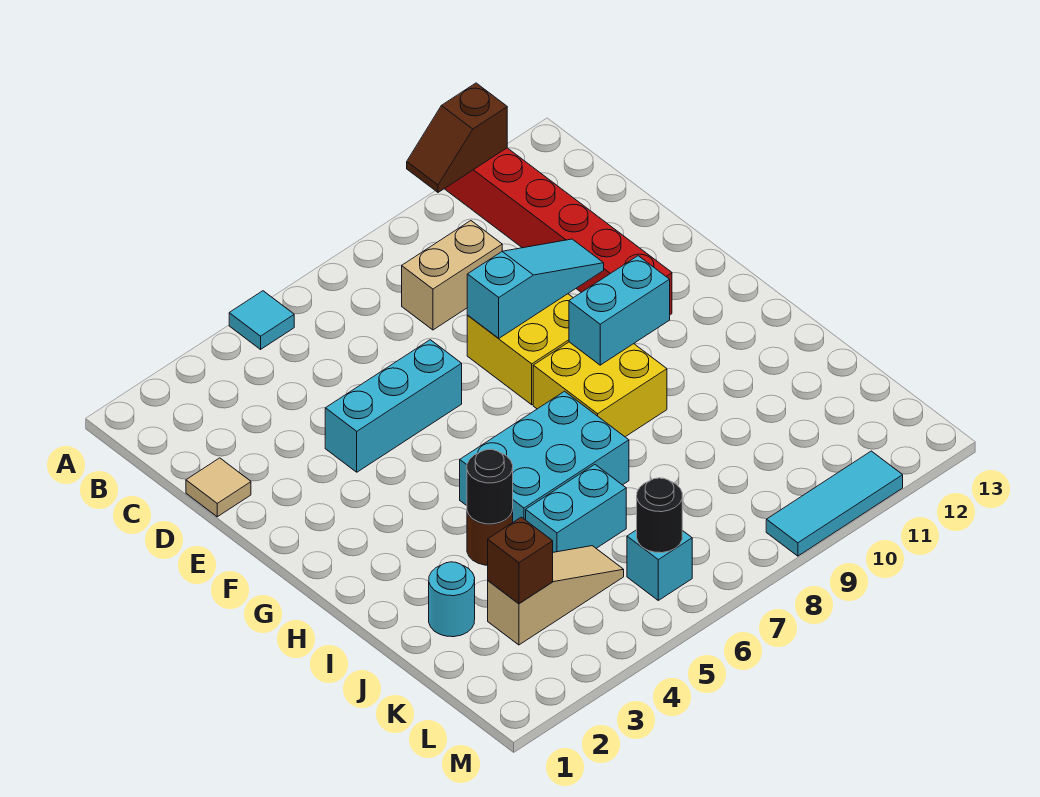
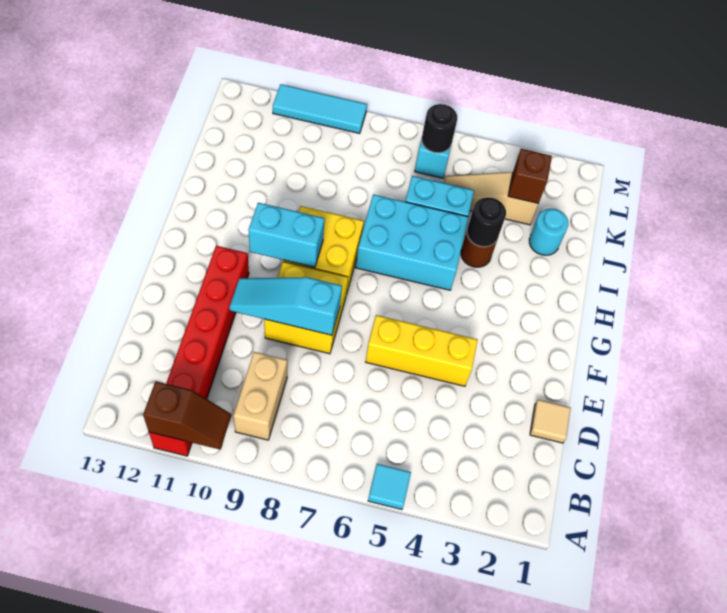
tan brick C8:C9 level 1 -> tan brick B9:C9 level 1
cyan brick E4:E6 level 1 -> yellow brick E4:E6 level 1

